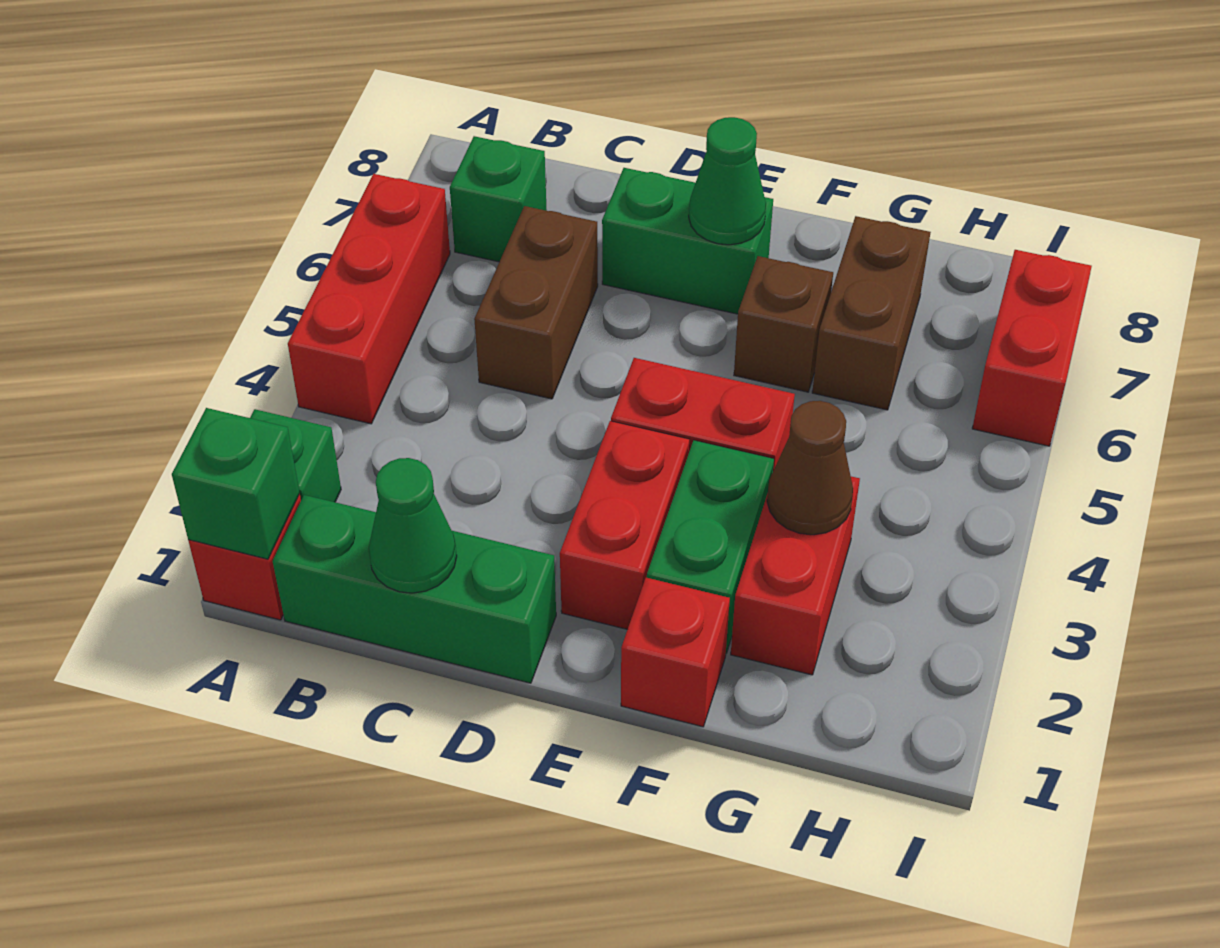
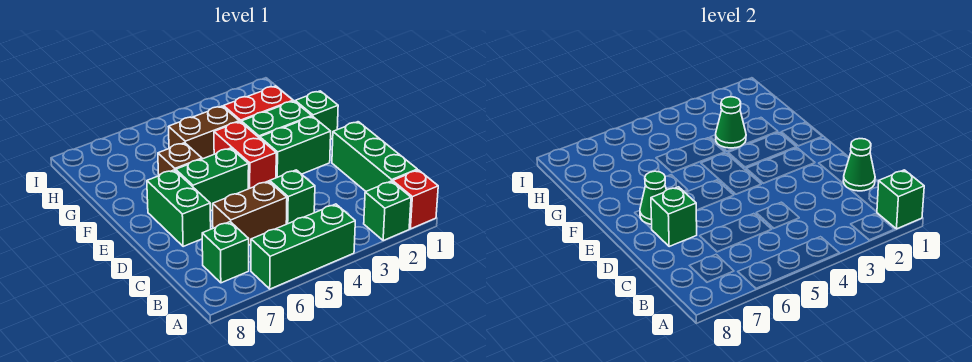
red brick A4:A6 level 1 -> green brick A4:A6 level 1
none -> green brick C4 level 1
none -> green brick D7 level 2
red brick E2:E3 level 1 -> green brick E2:E3 level 1
none -> green brick E5:E6 level 1
red brick F1 level 1 -> green brick F1 level 1
brown cone G3 level 2 -> green cone G3 level 2
brown brick G6:G7 level 1 -> brown brick G4:G5 level 1
red brick I6:I7 level 1 -> none

